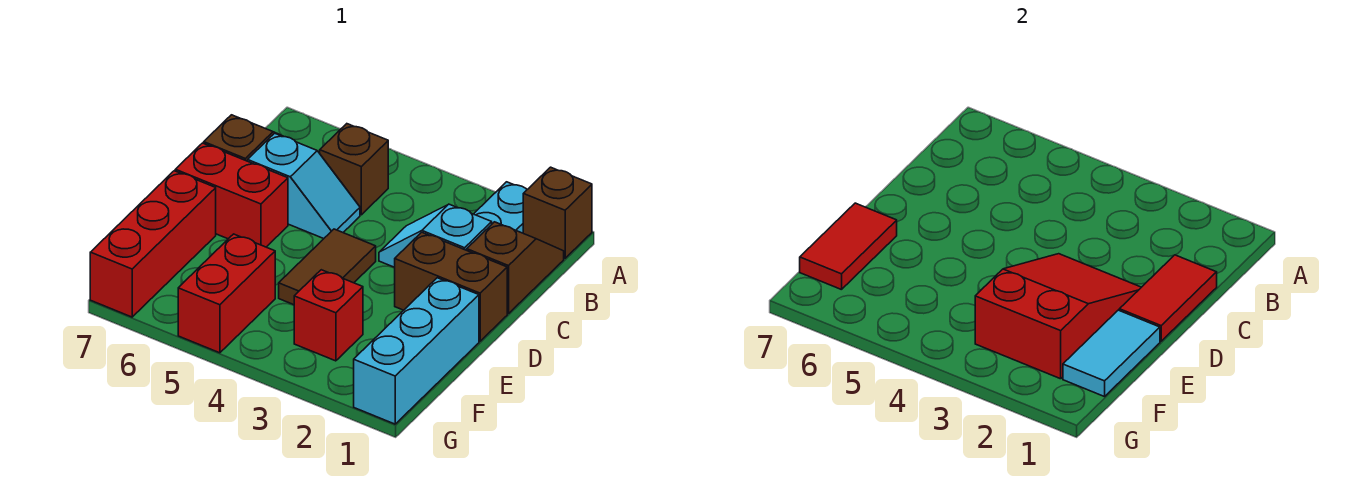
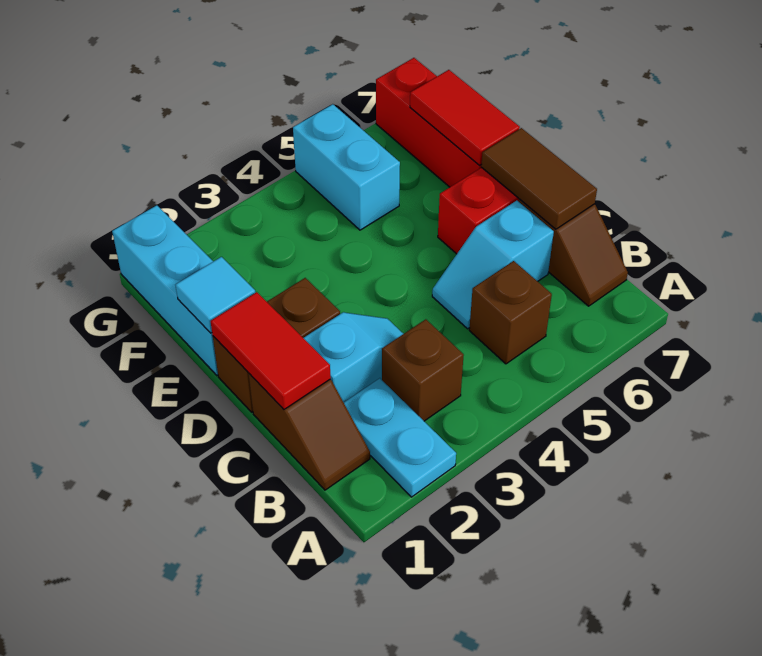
brown brick A1 level 1 -> brown brick B3 level 1
red slope D2:F3 level 2 top F -> none
brown tile D4:E4 level 1 -> brown tile C7:D7 level 2
cyan tile E1:F1 level 2 -> cyan tile E1 level 2
red brick F3 level 1 -> none
red brick F5:G5 level 1 -> cyan brick F5:G5 level 1

